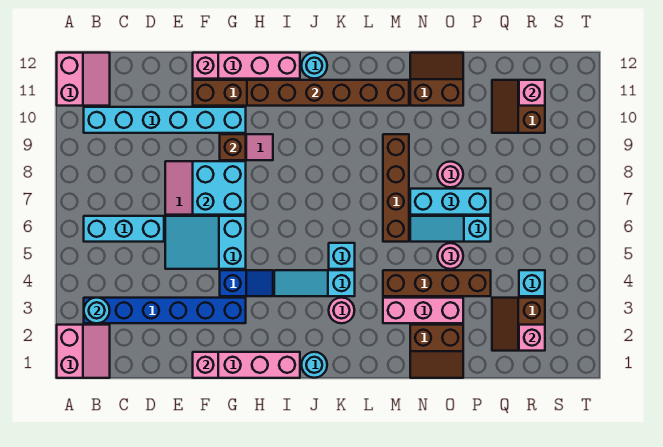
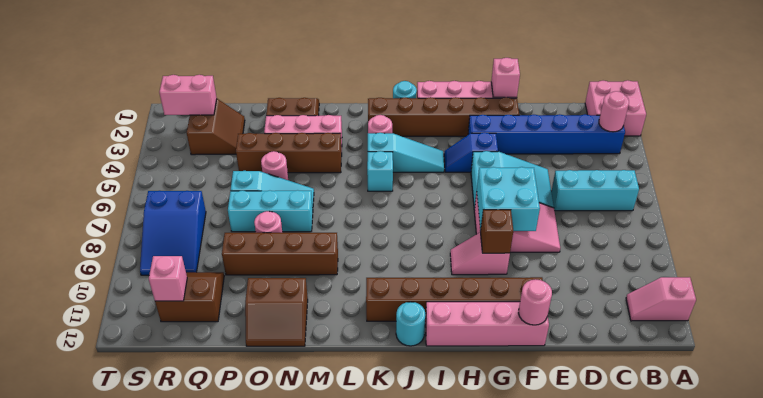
pink slope A1:B2 level 1 top A -> pink brick A1:B2 level 1
pink slope A11:B12 level 1 top A -> pink slope A11:B11 level 1 top A
cyan round brick B3 level 2 -> pink round brick B3 level 2
cyan brick B10:G10 level 1 -> none
pink brick F12 level 2 -> pink round brick F12 level 2
brown brick H11:M11 level 2 -> brown brick F2:K2 level 1
brown brick M6:M9 level 1 -> brown brick M9:P9 level 1
brown slope Q10:R11 level 1 top R -> brown slope Q10:R11 level 1 top 11
pink brick R2 level 2 -> pink brick R2:S2 level 2
cyan brick R4 level 1 -> none
none -> blue slope R7:S9 level 1 top 7

